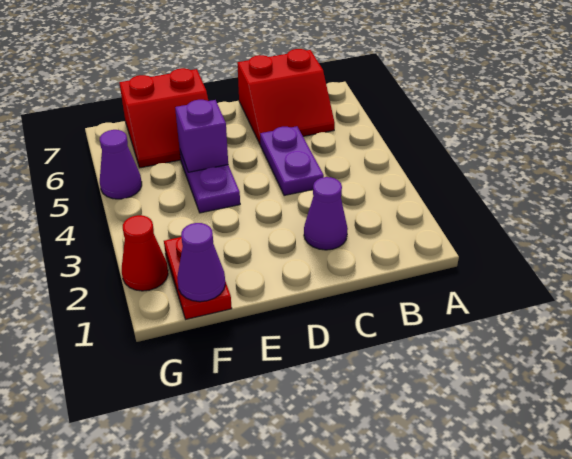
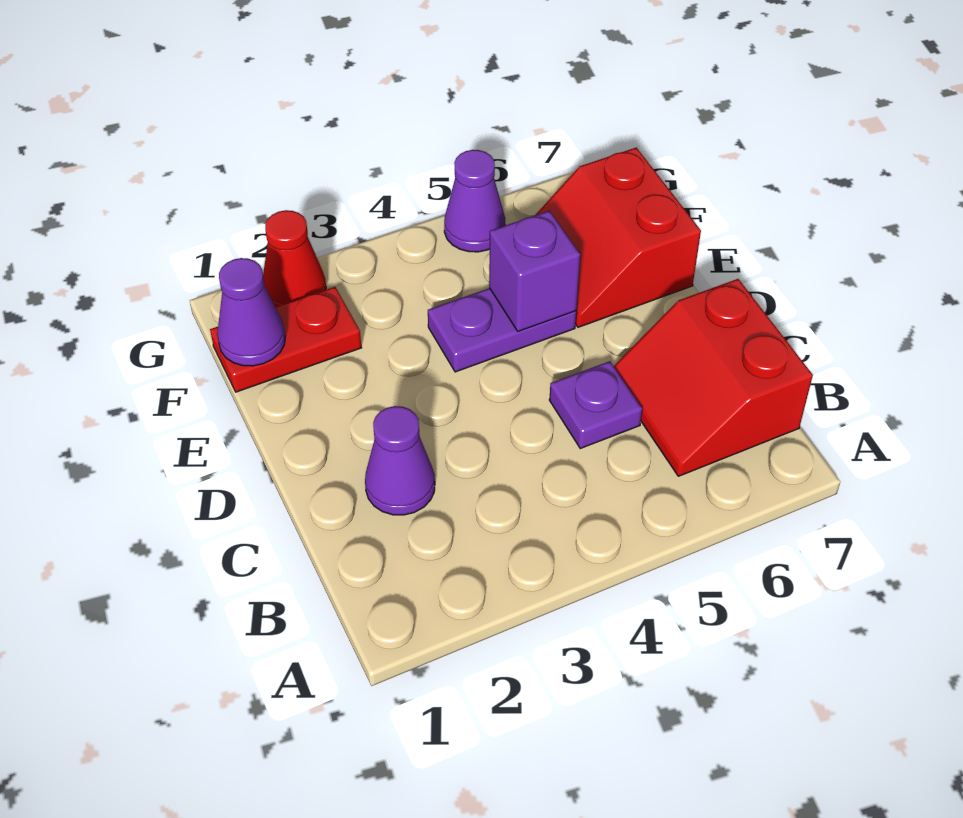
purple plate C4:C5 level 1 -> purple plate C5 level 1

